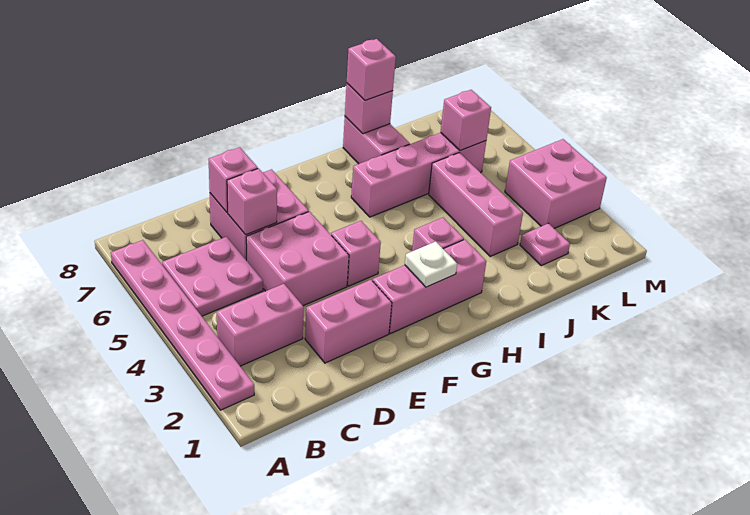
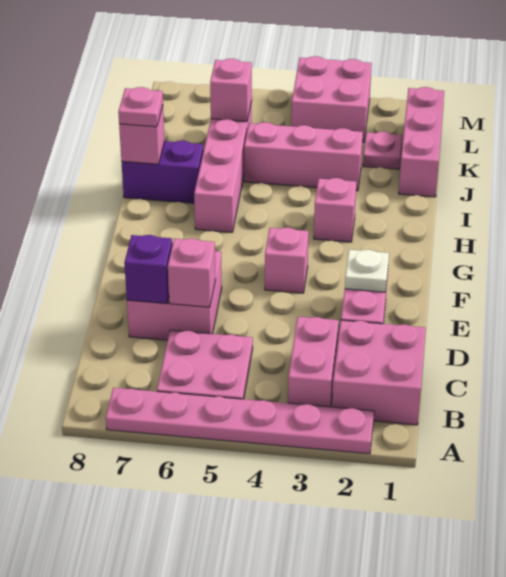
pink brick D4:E5 level 1 -> pink brick B1:C2 level 1
pink brick D7 level 2 -> purple brick D7 level 2
pink brick F2:H2 level 1 -> pink brick J1:L1 level 1
white plate G2 level 2 -> white plate E2 level 2
pink brick I7:I8 level 1 -> purple brick I7:I8 level 1
pink brick I8 level 3 -> pink plate I8 level 3

